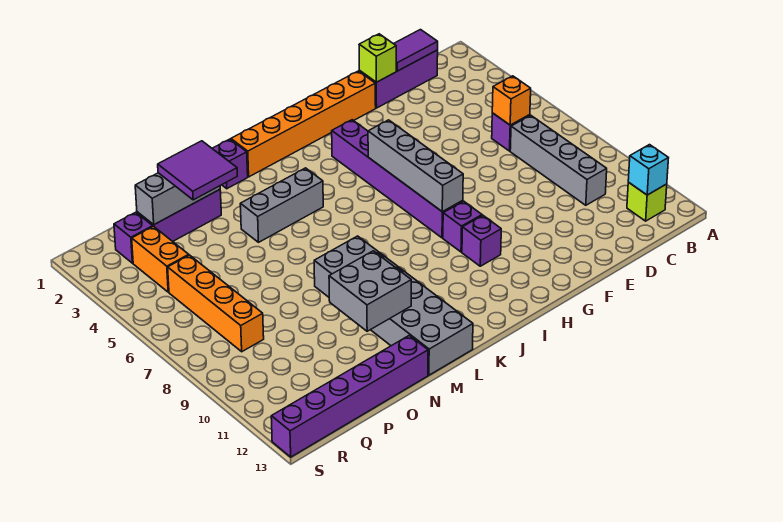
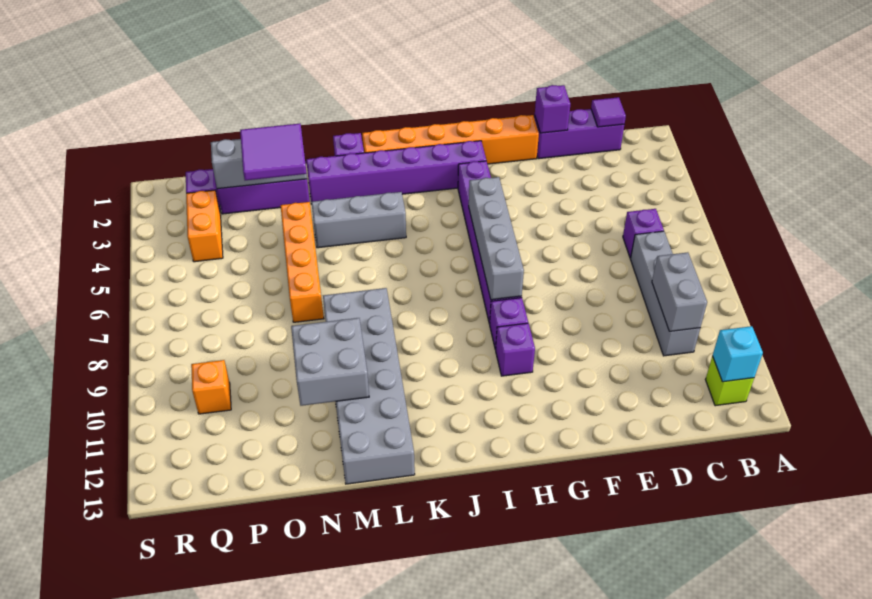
purple tile C1:D1 level 2 -> purple tile C1 level 2
orange brick C6 level 2 -> orange brick Q10 level 1
none -> grey brick C9:C10 level 2
lime brick E1 level 2 -> purple brick E1 level 2
purple brick N13:S13 level 1 -> purple brick H2:M2 level 1
orange brick Q5:Q8 level 1 -> orange brick N4:N7 level 1

